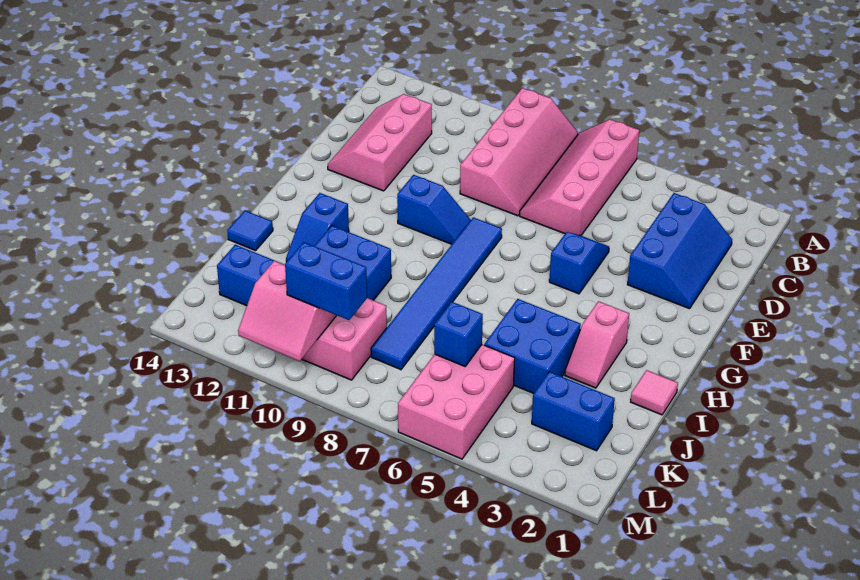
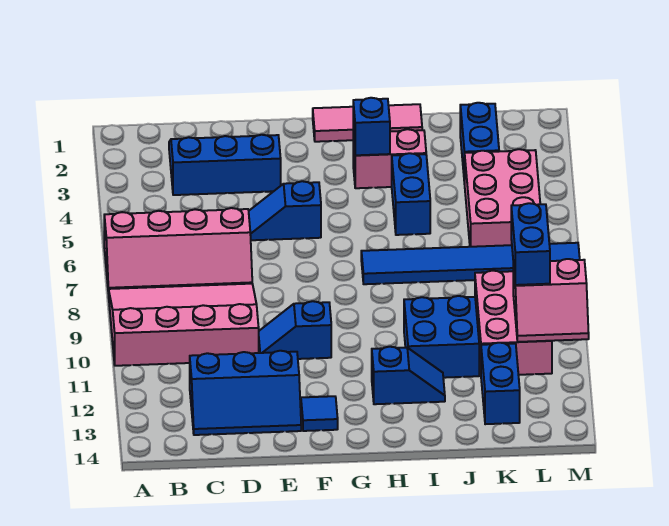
pink slope A8:D9 level 1 top 9 -> pink slope A8:D10 level 1 top 10
pink slope C12:E13 level 1 top 12 -> blue slope C12:E13 level 1 top 12
blue tile F8:K8 level 1 -> blue tile H7:M7 level 1
blue slope F9:F10 level 1 top 10 -> blue slope E10:F10 level 1 top F
pink slope H3:I3 level 1 top H -> pink brick H3:I3 level 1
pink tile I1 level 1 -> pink tile G1:I1 level 1
blue brick I4:J5 level 1 -> blue brick I4:I5 level 1
blue tile I14 level 1 -> blue tile F13 level 1
pink brick K5:M6 level 1 -> pink brick K4:L6 level 1
blue brick K6 level 2 -> blue brick H3 level 2
pink slope L10:M11 level 2 top L -> pink slope L10:M11 level 2 top 10

